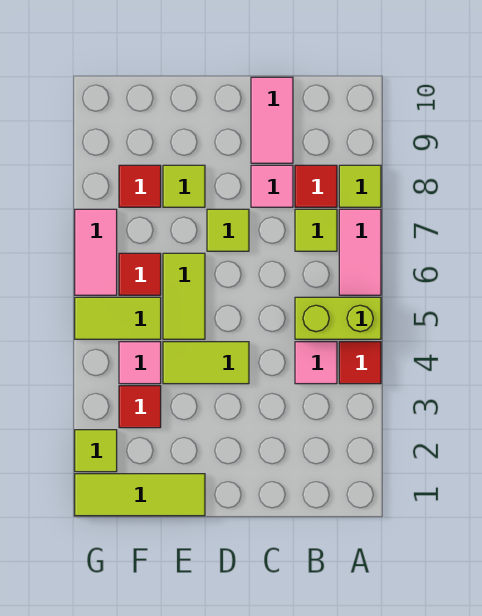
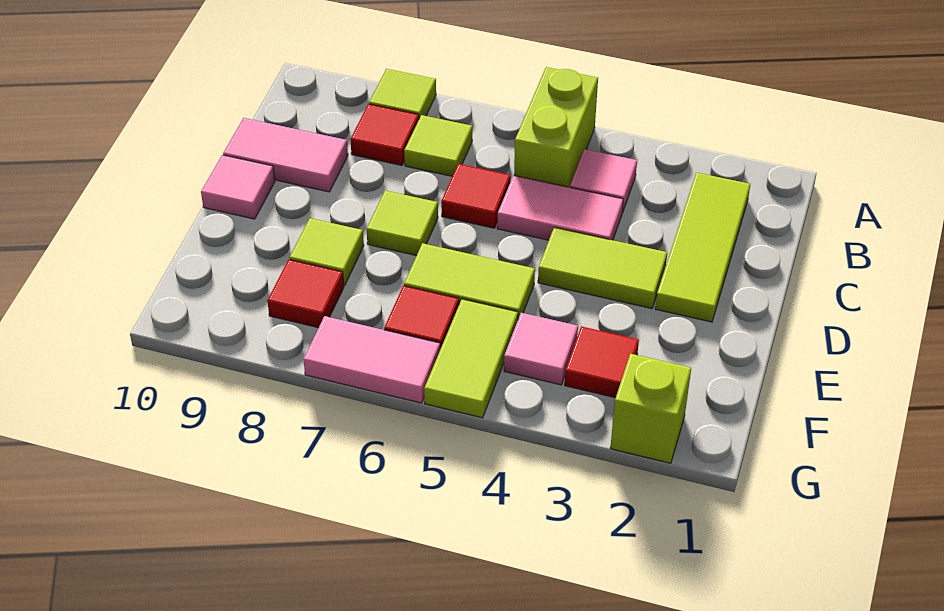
red tile A4 level 1 -> red tile C6 level 1
pink tile A6:A7 level 1 -> pink tile C4:C5 level 1
pink tile C8 level 1 -> pink tile D10 level 1
lime tile D4:E4 level 1 -> lime tile D3:D4 level 1
lime tile E1:G1 level 1 -> lime tile B2:D2 level 1
lime tile G2 level 1 -> lime brick G2 level 1

